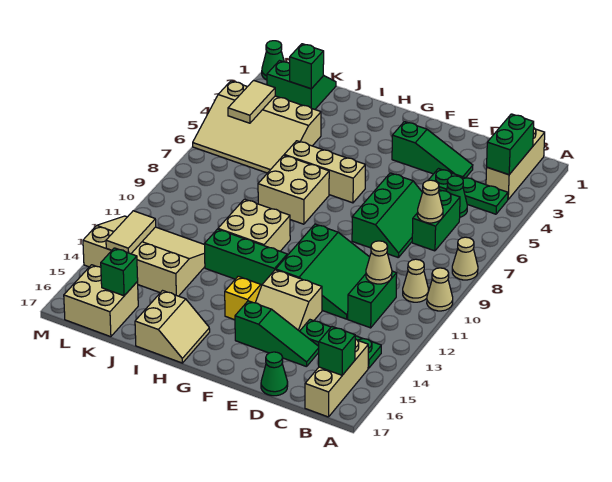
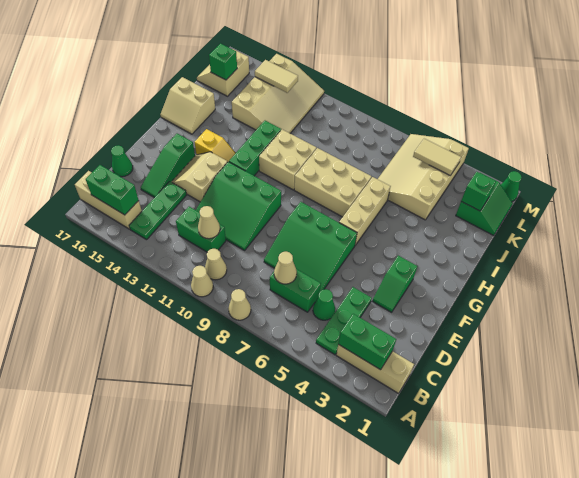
green brick B16 level 2 -> green brick B15:B16 level 2
green slope D3:F3 level 1 top F -> green slope E3:F3 level 1 top F
green slope D6:E8 level 1 top E -> green slope D6:F8 level 1 top F
tan brick H7:I8 level 1 -> tan brick H7:I9 level 1
tan brick K16:L17 level 1 -> tan slope K16:L17 level 1 top 16

